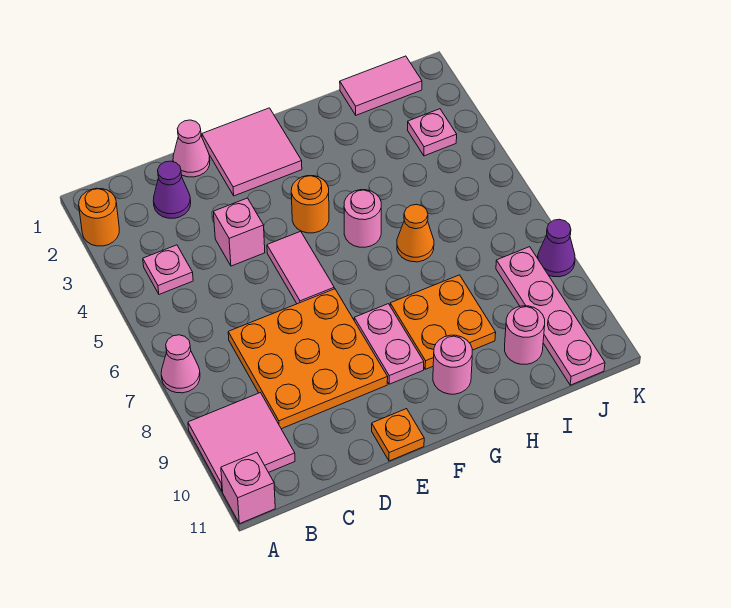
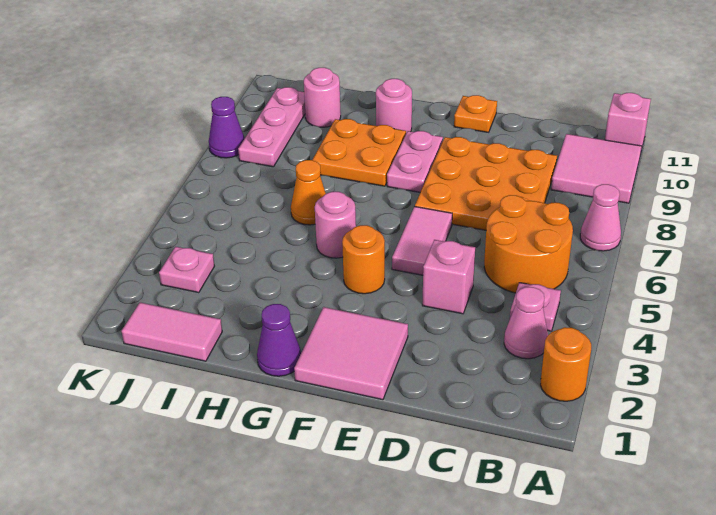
none -> orange round brick B5:C6 level 1
purple cone C2 level 1 -> purple cone G1 level 1
pink cone D1 level 1 -> pink cone B3 level 1
pink plate J8:J11 level 1 -> pink plate J8:J10 level 1

